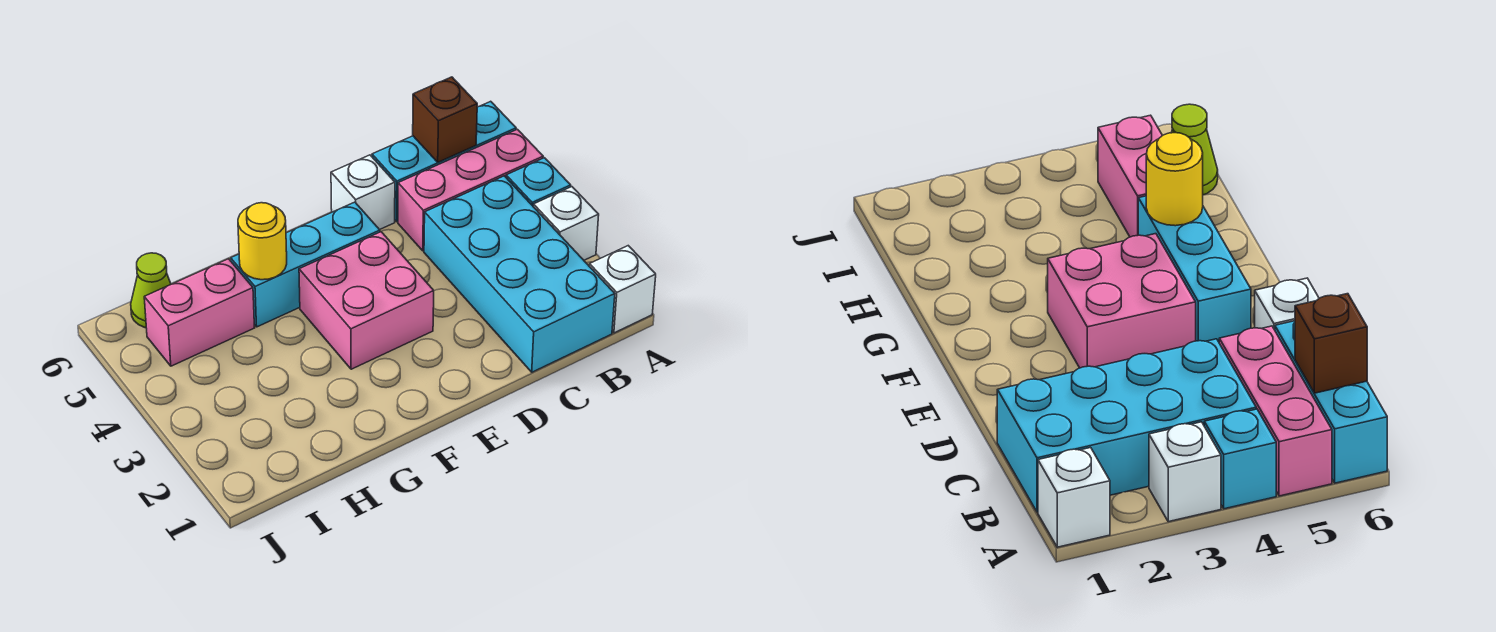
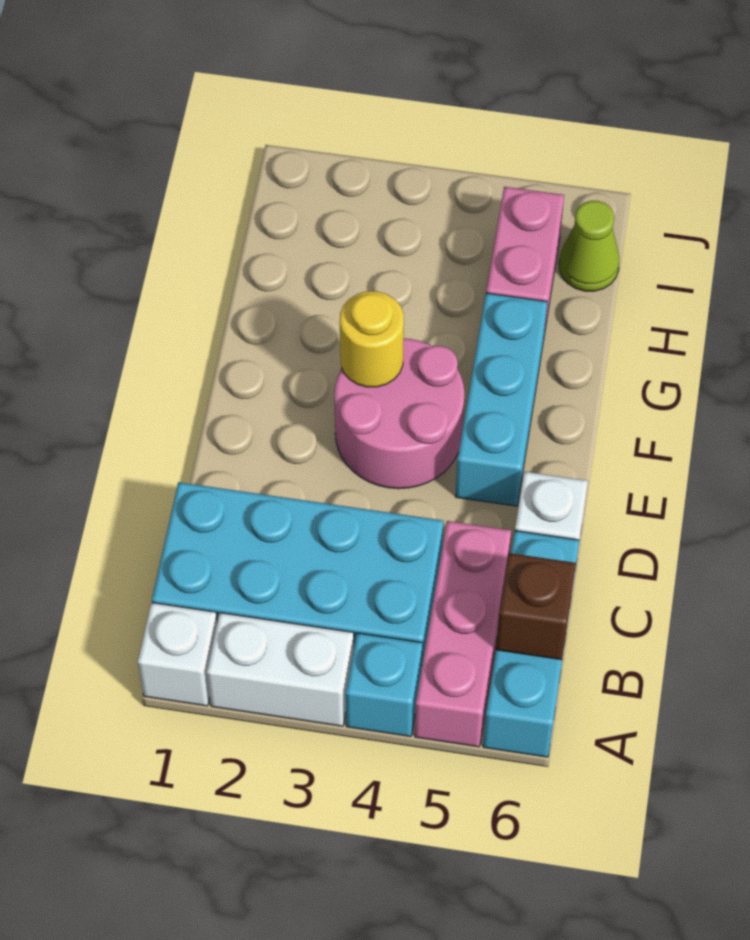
white brick A3 level 1 -> white brick A2:A3 level 1
pink brick E3:F4 level 1 -> pink round brick E3:F4 level 1
yellow round brick G5 level 2 -> yellow round brick F3 level 2

